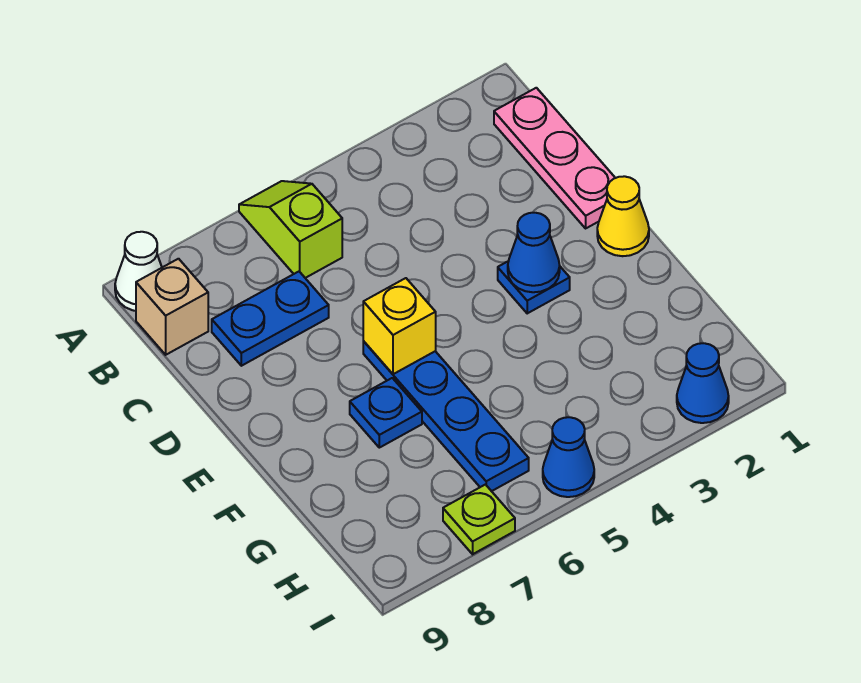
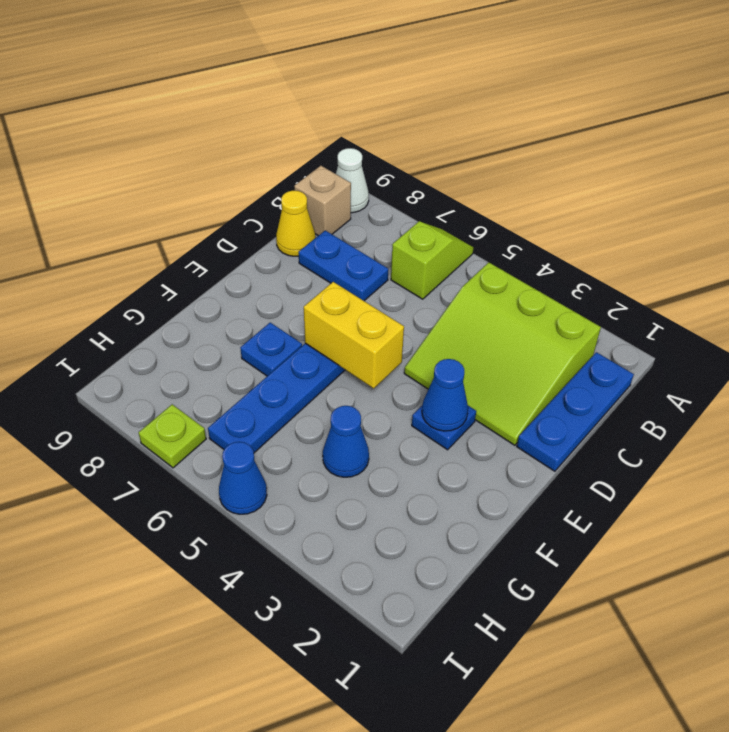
pink plate B1:D1 level 1 -> blue plate B1:D1 level 1
none -> lime slope B2:D4 level 1 top B
yellow cone E1 level 1 -> yellow cone C9 level 1
yellow brick E6 level 2 -> yellow brick E5:E6 level 2
blue cone I2 level 1 -> blue cone G4 level 1

